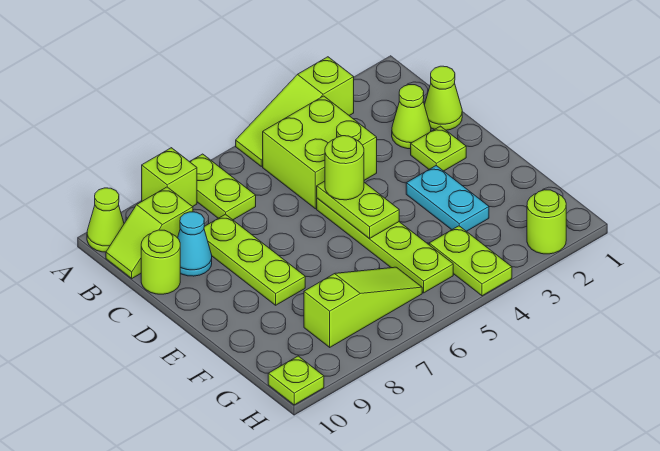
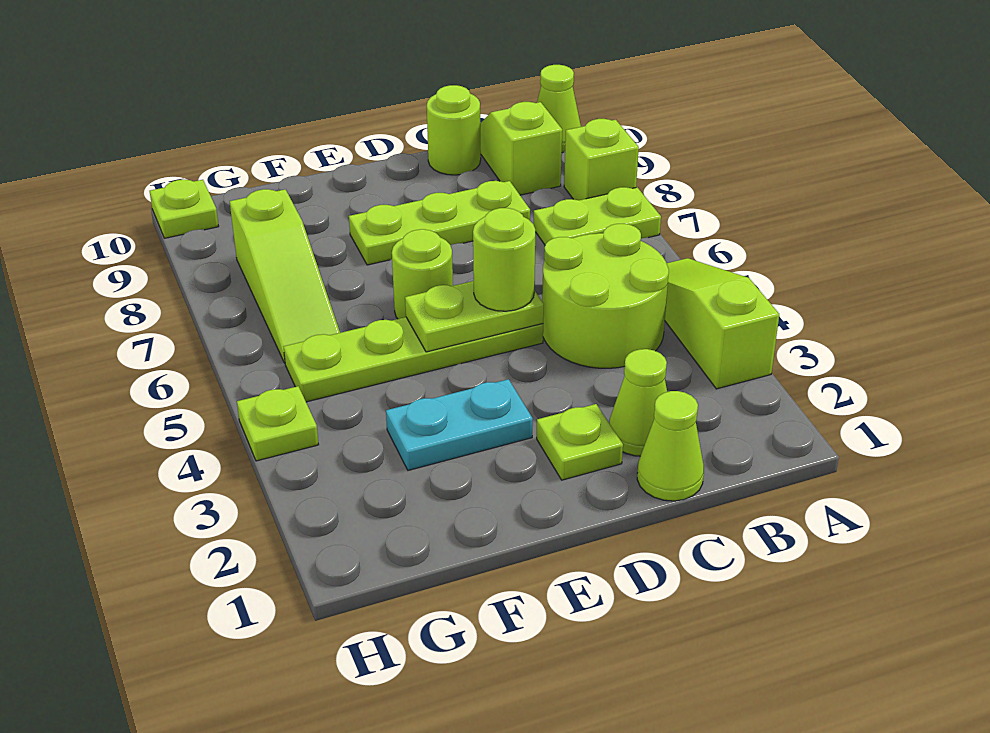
lime brick B4:C5 level 1 -> lime round brick B4:C5 level 1
cyan cone C9 level 1 -> none
lime plate G4:H4 level 1 -> lime plate H4 level 1
lime round brick H2 level 1 -> lime round brick E6 level 1

